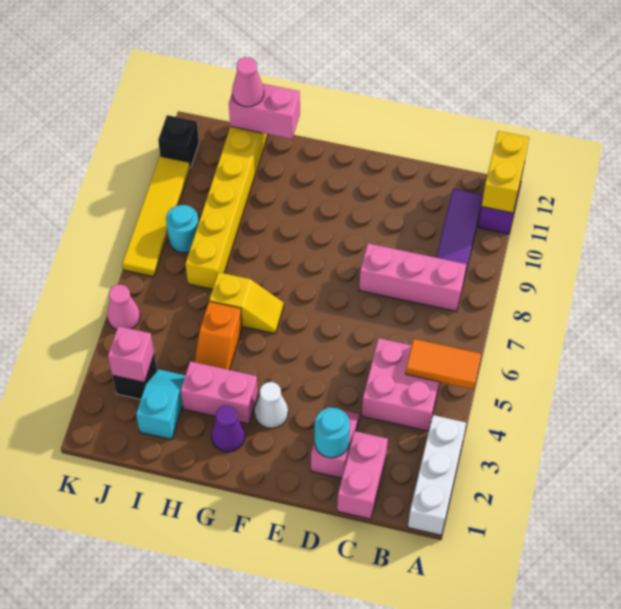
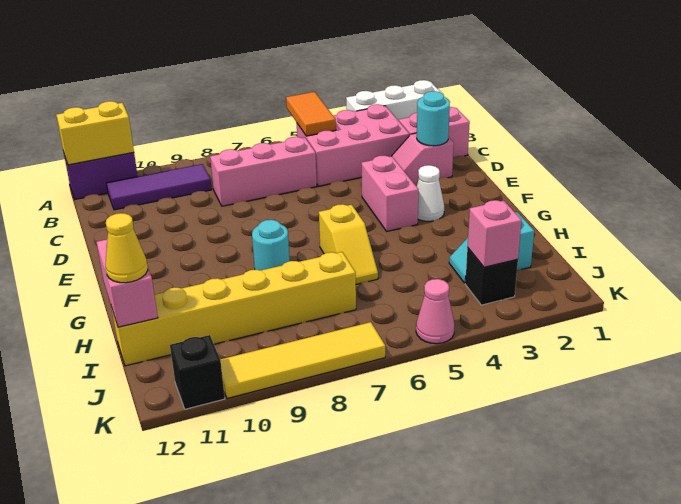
pink brick B4:C5 level 1 -> pink brick B3:C5 level 1
pink brick B8:D8 level 1 -> pink brick C6:C8 level 1
purple cone G2 level 1 -> none
pink brick G3:H3 level 1 -> pink brick E4:F4 level 1
yellow slope G6:H6 level 1 top H -> yellow slope G6:H6 level 1 top G
orange slope H4:H5 level 1 top 5 -> none
pink cone I12 level 3 -> yellow cone I12 level 3
cyan round brick J8 level 1 -> cyan round brick G8 level 1

